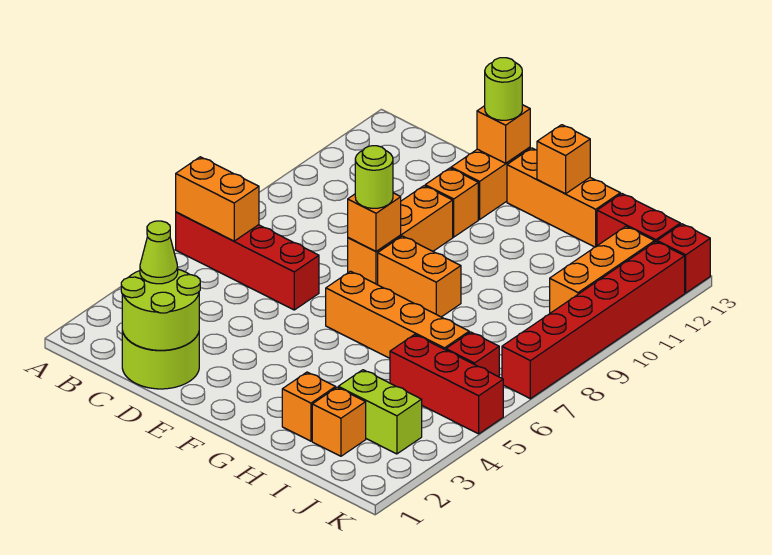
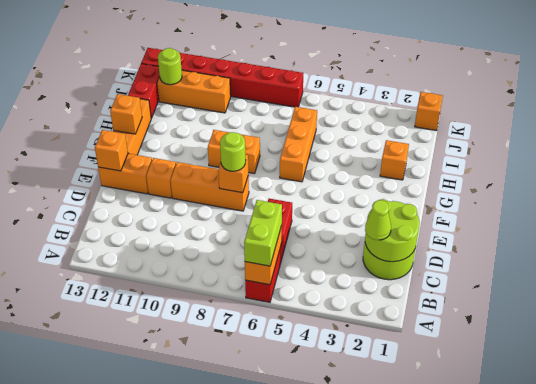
lime round brick E13 level 3 -> lime round brick J12 level 2
orange brick F6:I6 level 1 -> orange brick G6:I6 level 1
orange brick F8:G8 level 1 -> orange brick G8:G9 level 1
orange brick I2 level 1 -> orange brick K1 level 1
lime brick I3:J3 level 1 -> lime brick A6:B6 level 3
red brick I5:K5 level 1 -> none
red brick J6 level 1 -> none

